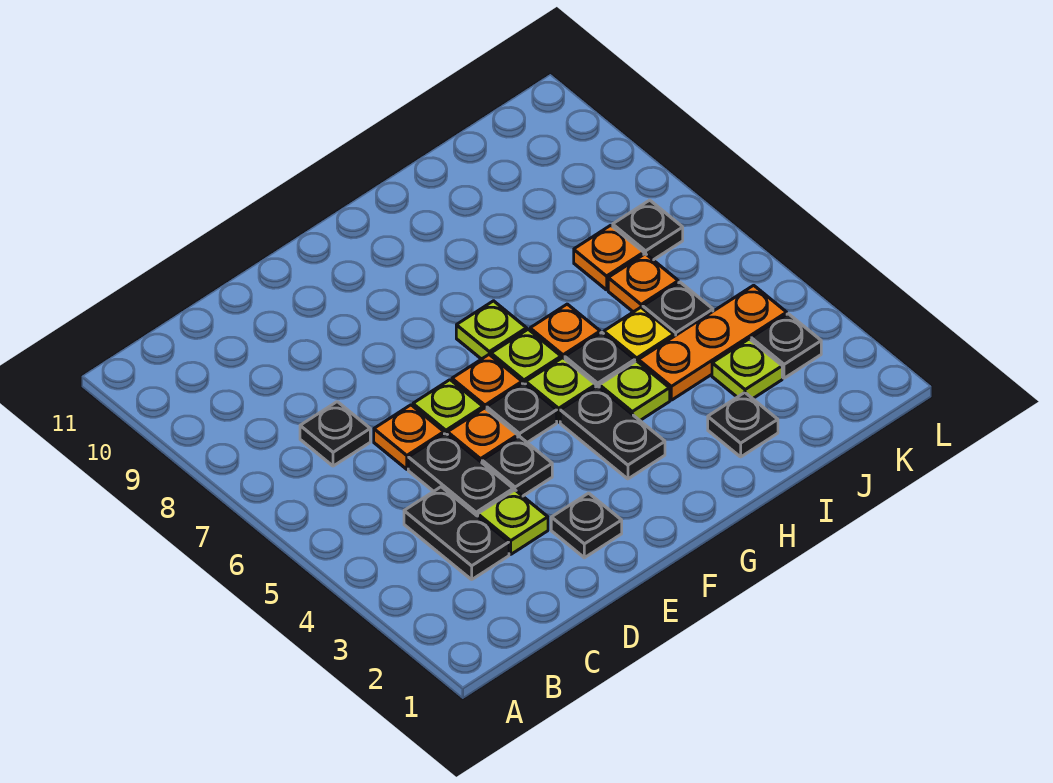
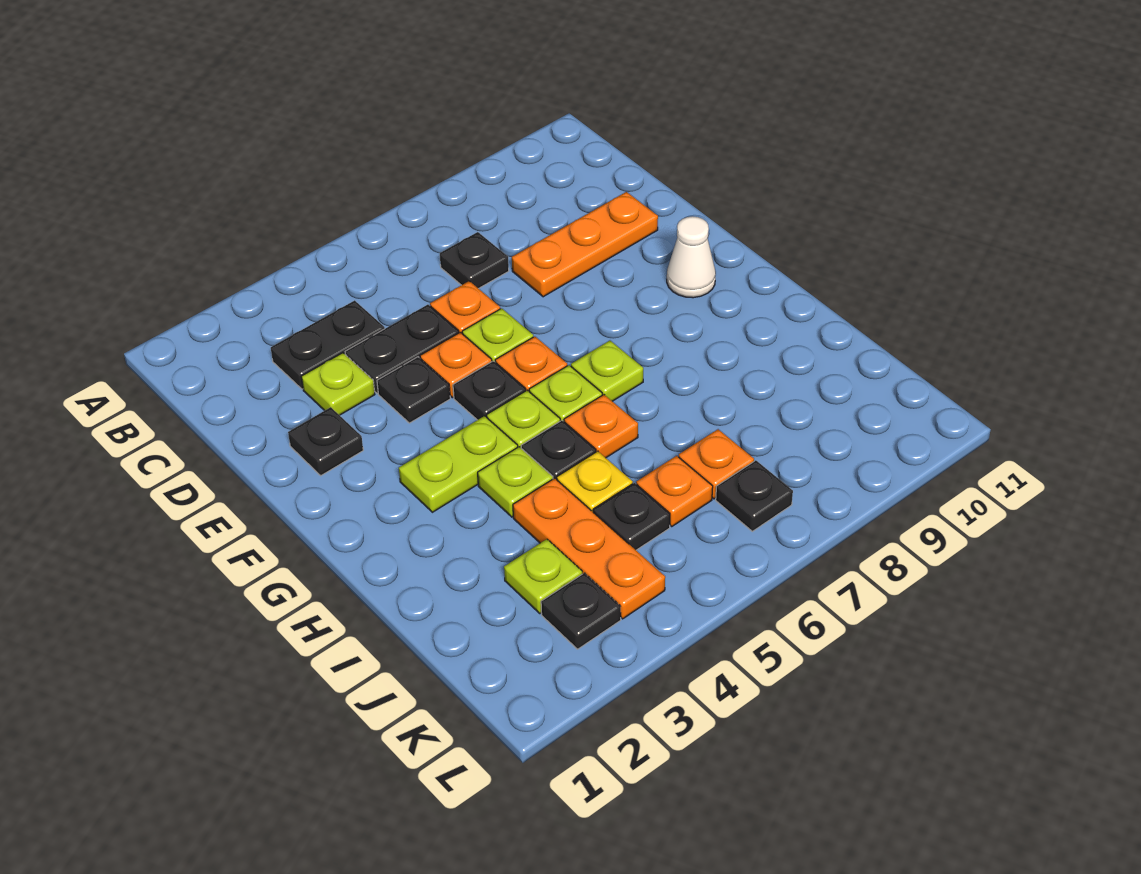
none -> orange plate D8:D10 level 1
none -> white cone F10 level 1
black plate G3:G4 level 1 -> lime plate G3:G4 level 1
black plate I2 level 1 -> none

